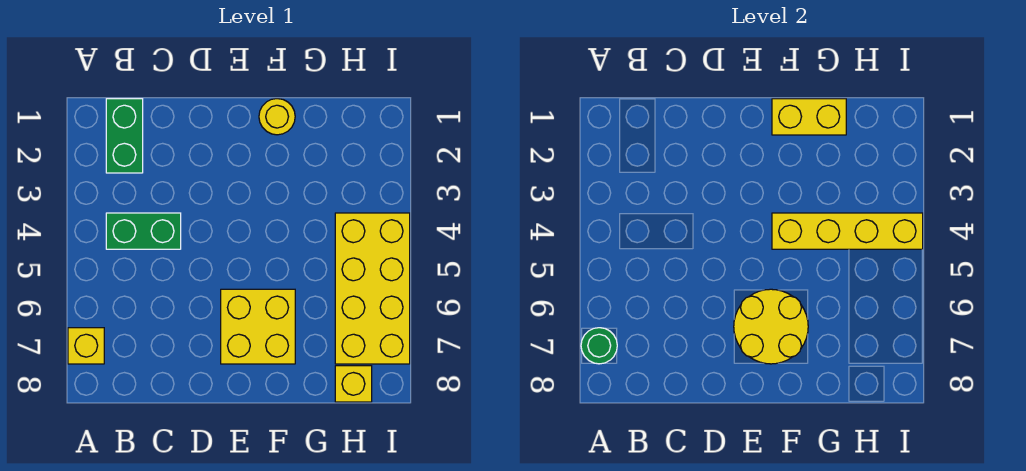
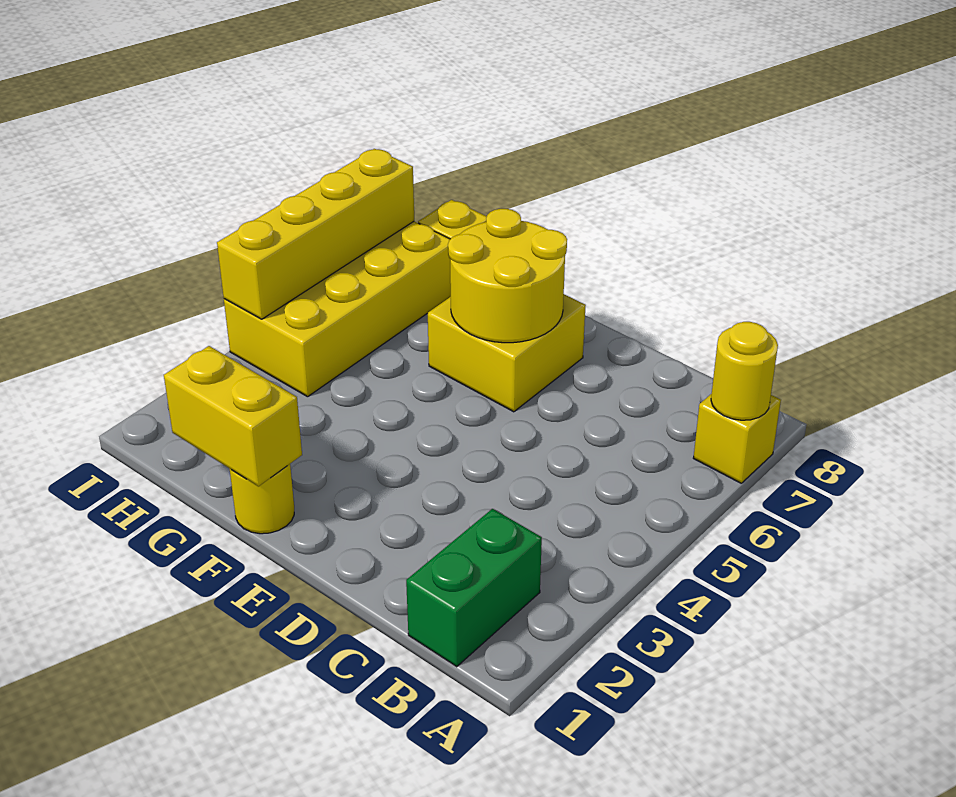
green round brick A7 level 2 -> yellow round brick A7 level 2
green brick B4:C4 level 1 -> none
yellow brick F4:I4 level 2 -> yellow brick I4:I7 level 2

